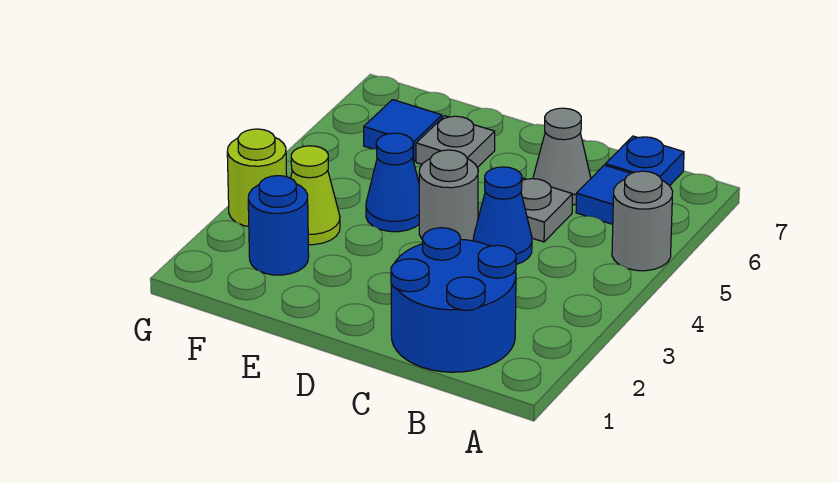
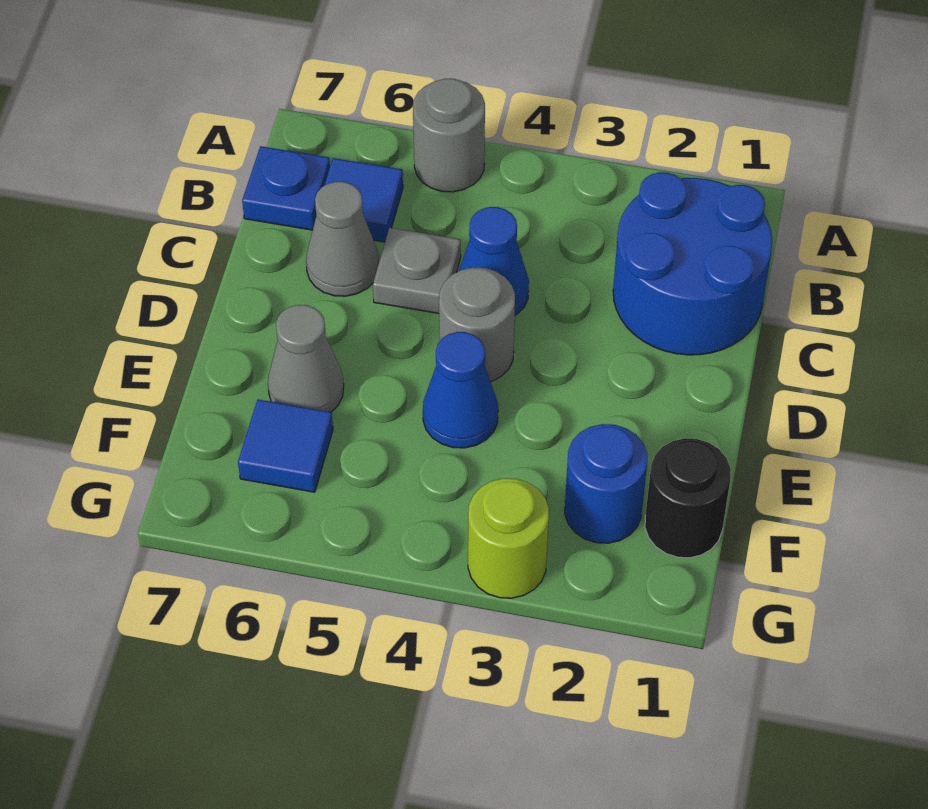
grey plate E6 level 1 -> grey cone E6 level 1
none -> black round brick F1 level 1
lime cone F3 level 1 -> none

